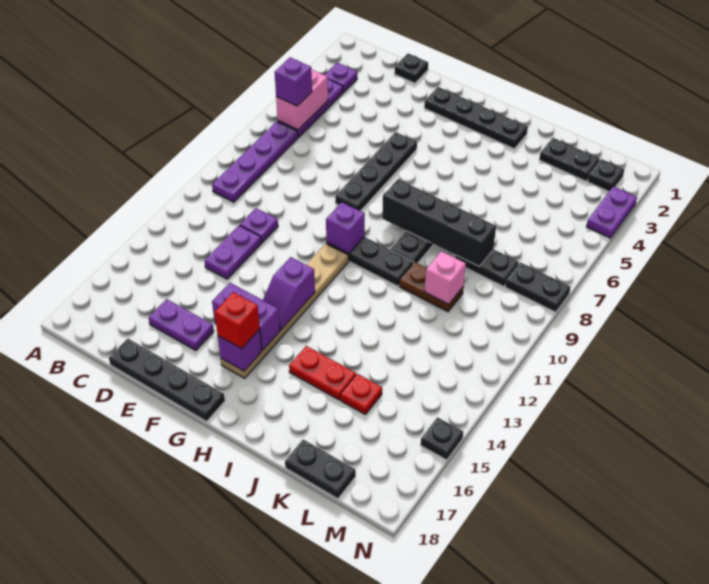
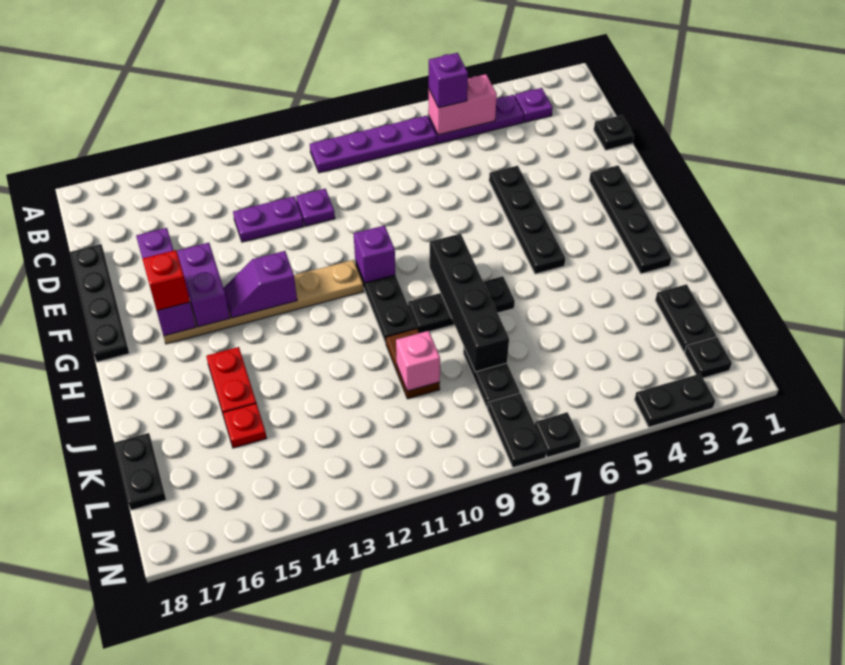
black plate F5:F8 level 1 -> black plate E5:H5 level 1
purple plate N3:N4 level 1 -> black plate N3:N4 level 1
black plate N15 level 1 -> black plate N7 level 1

